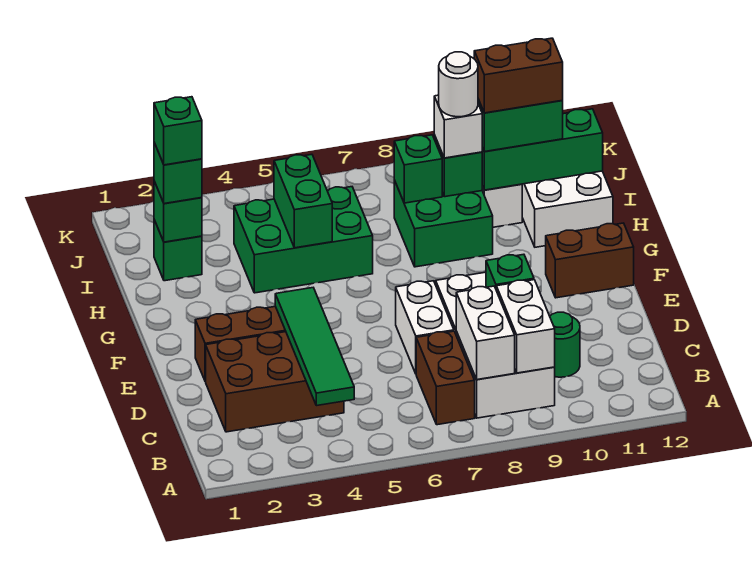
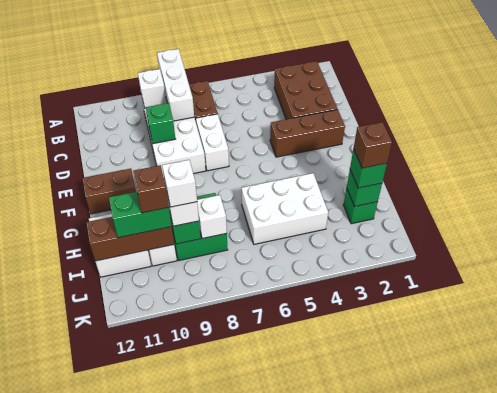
green tile B4:E4 level 2 -> none
white brick B8:C8 level 2 -> white brick A8:C8 level 2
white brick B9:C9 level 2 -> white brick B9 level 2
brown brick C2:D4 level 1 -> brown brick B2:D3 level 1
green round brick C10 level 1 -> none
green brick H4:I6 level 1 -> white brick H4:I6 level 1
green brick H5:I5 level 2 -> none
green brick I2 level 4 -> brown brick I2 level 4
green brick I8 level 2 -> white brick I8 level 2
white round brick I9 level 4 -> white brick I9 level 4
green brick I10:I12 level 2 -> brown brick I10:I12 level 2
brown brick I10:I11 level 4 -> brown brick I10 level 4

